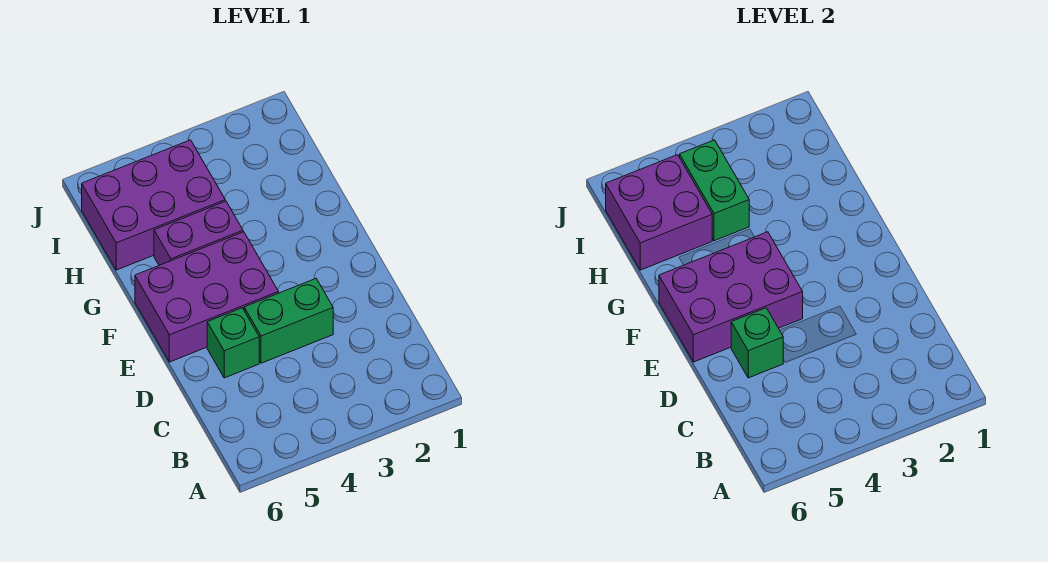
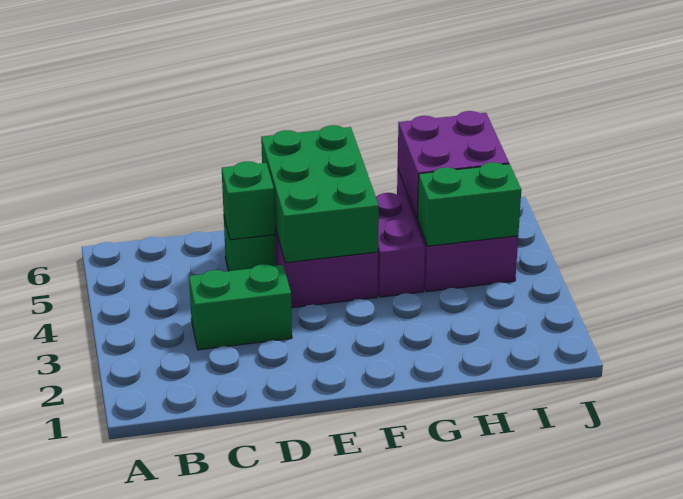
green brick D3:D4 level 1 -> green brick C3:D3 level 1
purple brick E4:F6 level 2 -> green brick E4:F6 level 2

